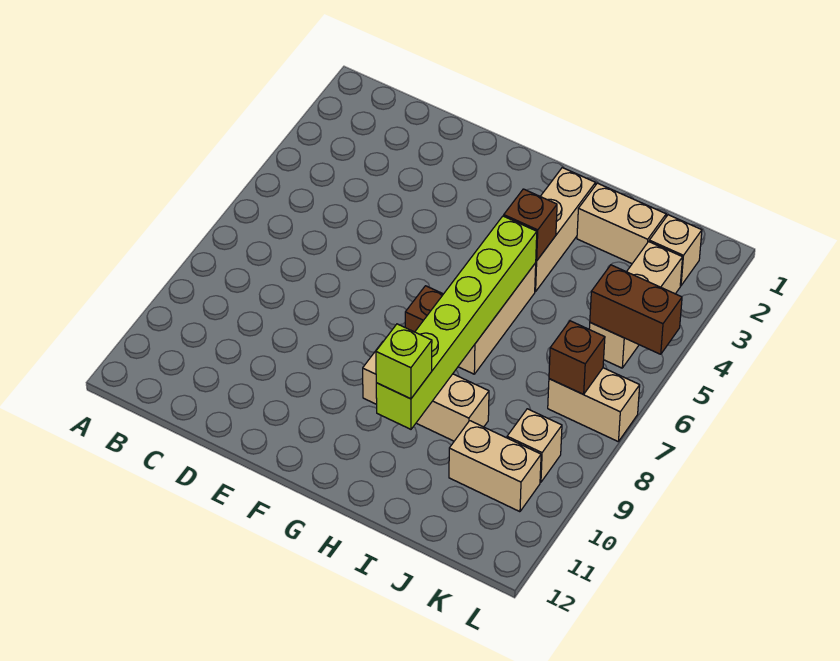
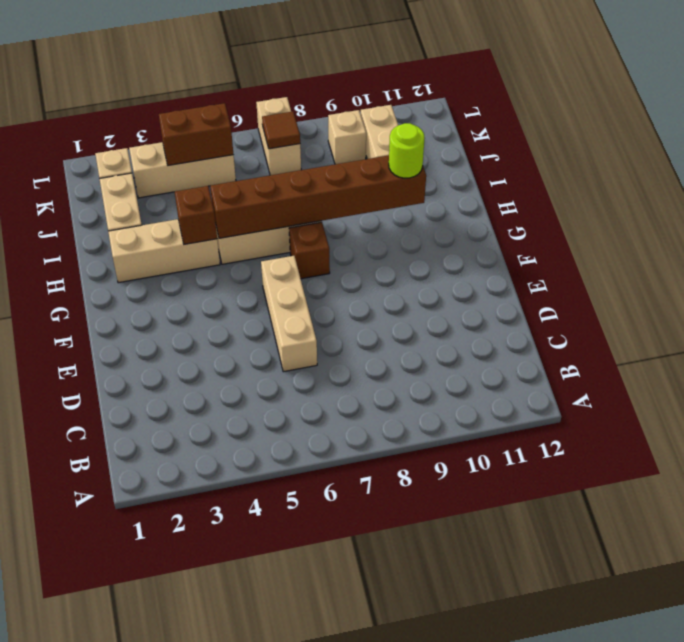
tan brick G9:I9 level 1 -> tan brick D6:F6 level 1
lime brick H5:H10 level 2 -> brown brick H5:H10 level 2
lime brick H10 level 3 -> lime round brick H10 level 3
brown brick K5:L5 level 2 -> brown brick K4:K5 level 2
brown brick K7 level 2 -> brown tile K7 level 2

